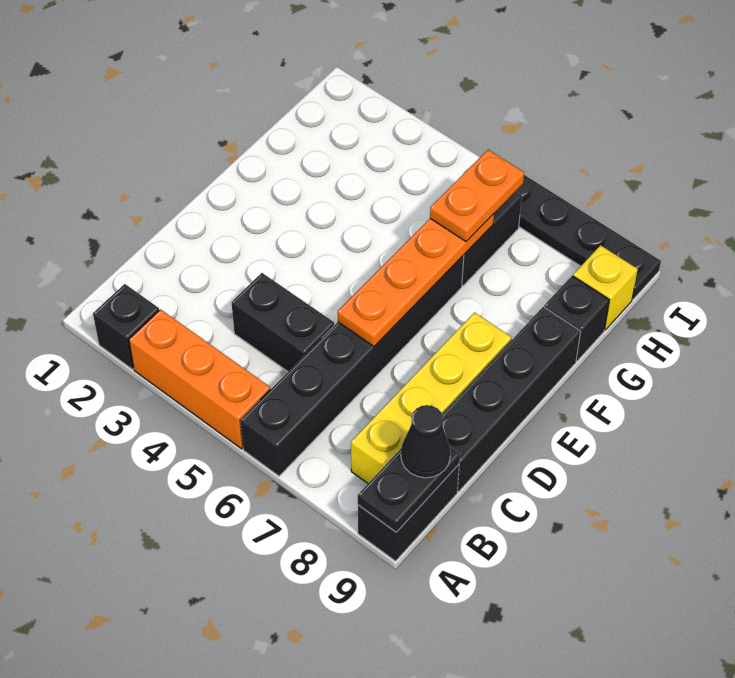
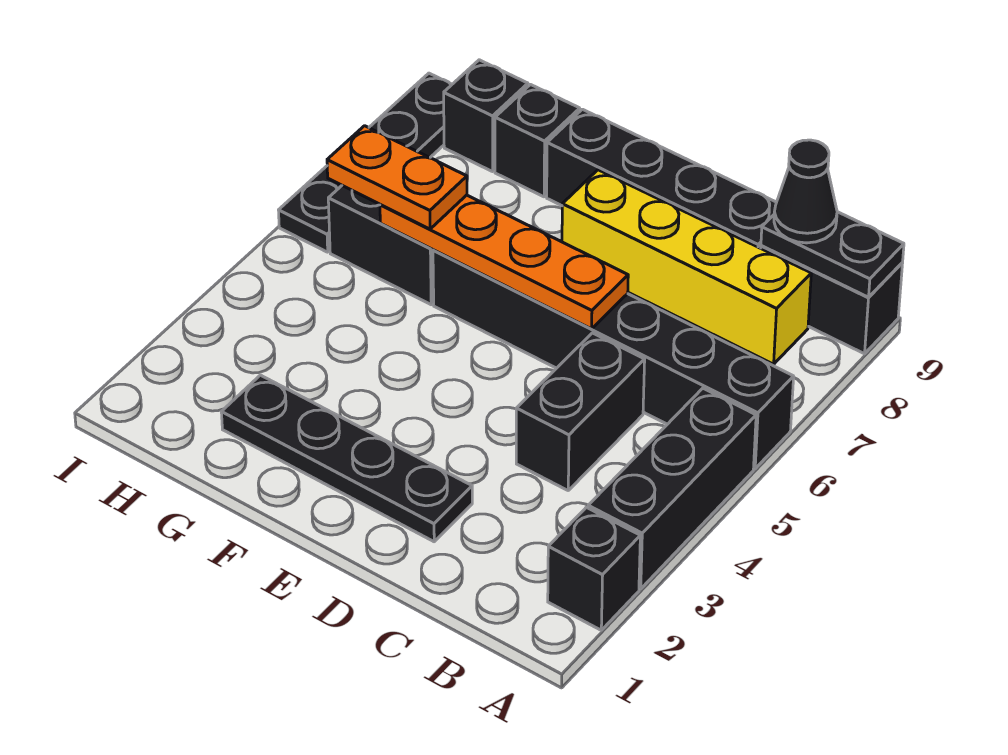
orange brick A3:A5 level 1 -> black brick A3:A5 level 1
none -> black plate D2:G2 level 1
yellow brick H9 level 1 -> black brick H9 level 1

